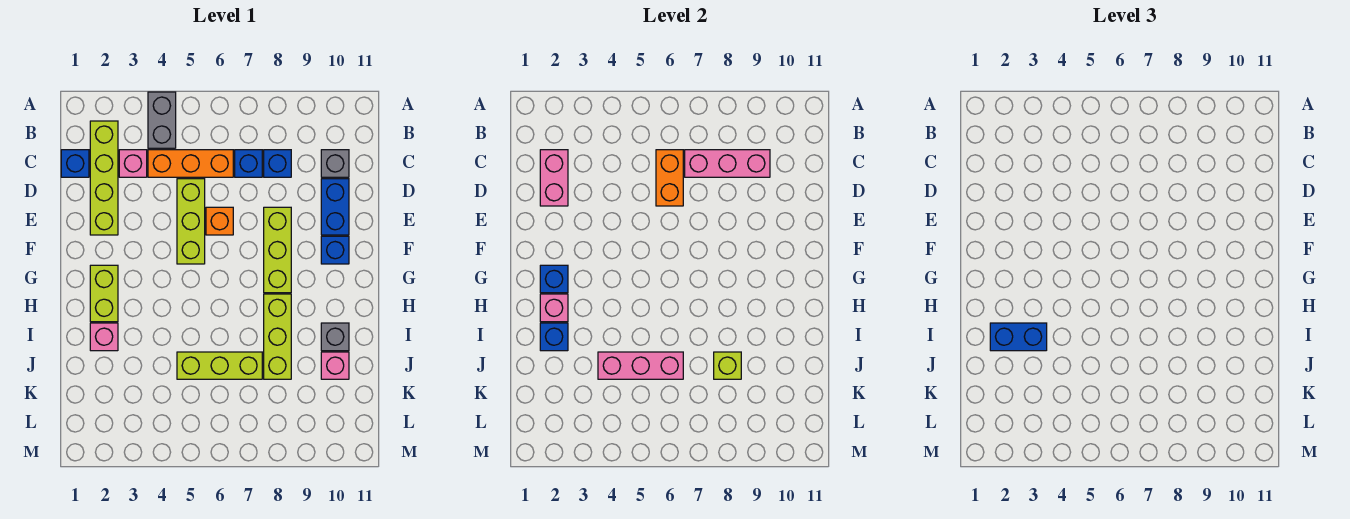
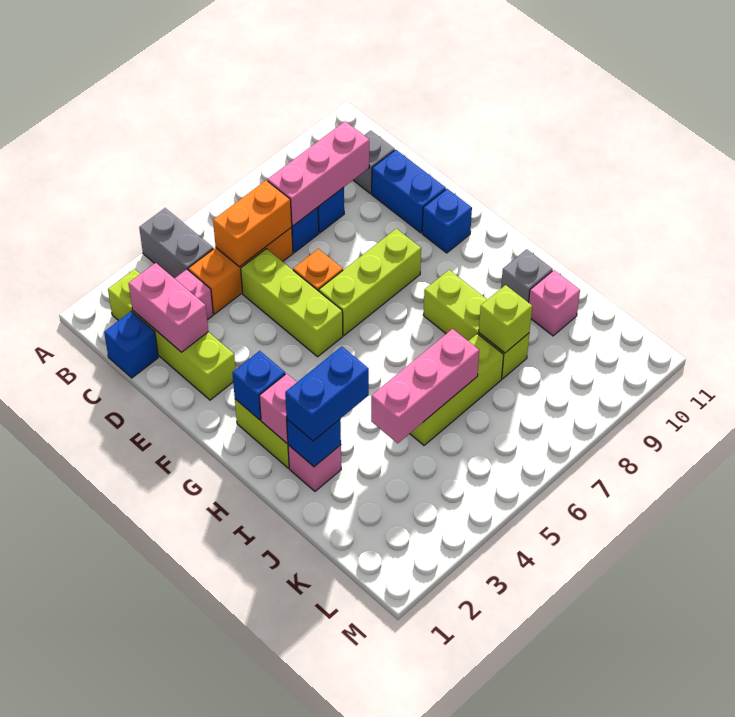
orange brick C6:D6 level 2 -> orange brick C5:C6 level 2
lime brick E8:G8 level 1 -> lime brick F6:F8 level 1

